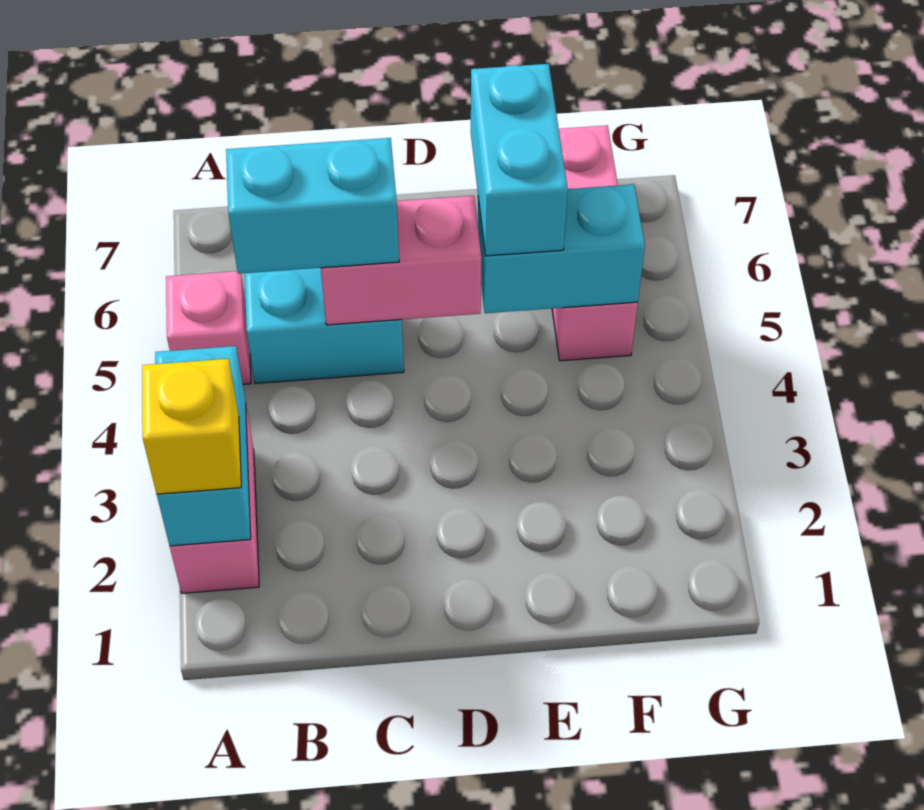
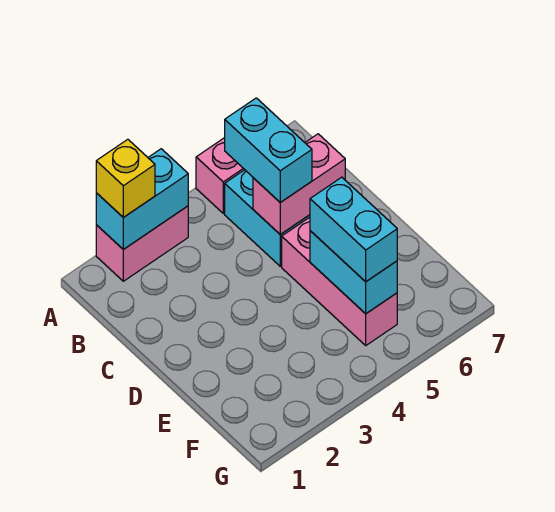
pink brick C5:D5 level 2 -> pink brick C5:C6 level 2
cyan brick E5:E6 level 3 -> cyan brick E5:F5 level 3
pink brick F5:F7 level 1 -> pink brick D5:F5 level 1

